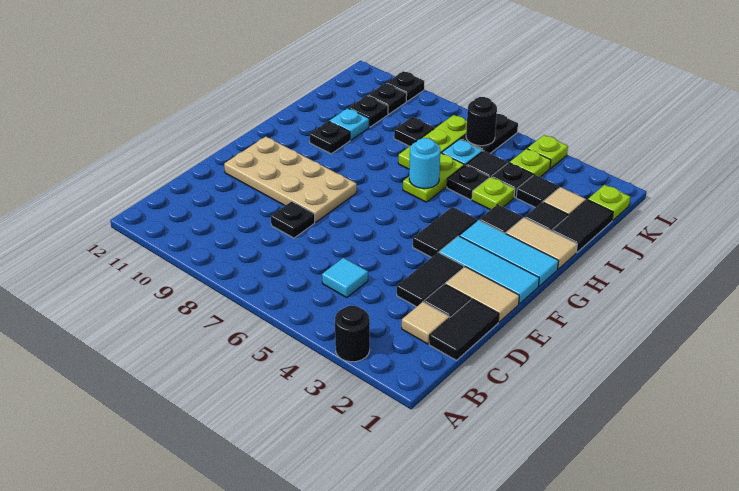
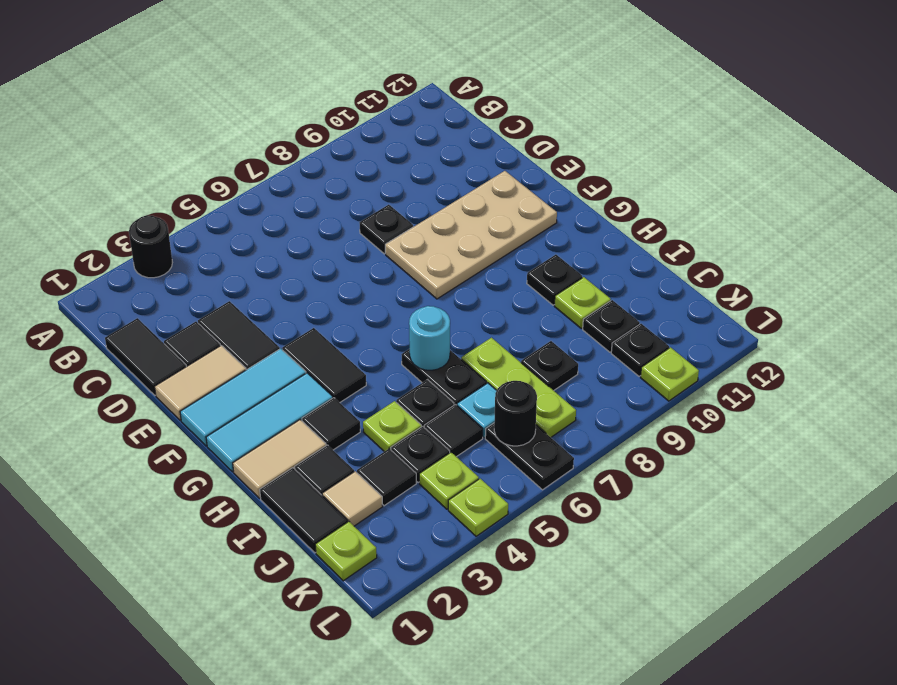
tan tile C2 level 1 -> none
cyan tile C5 level 1 -> none
lime plate H6:I6 level 1 -> black plate H6:I6 level 1
cyan plate I10 level 1 -> lime plate I10 level 1
black plate L10 level 1 -> lime plate L10 level 1

